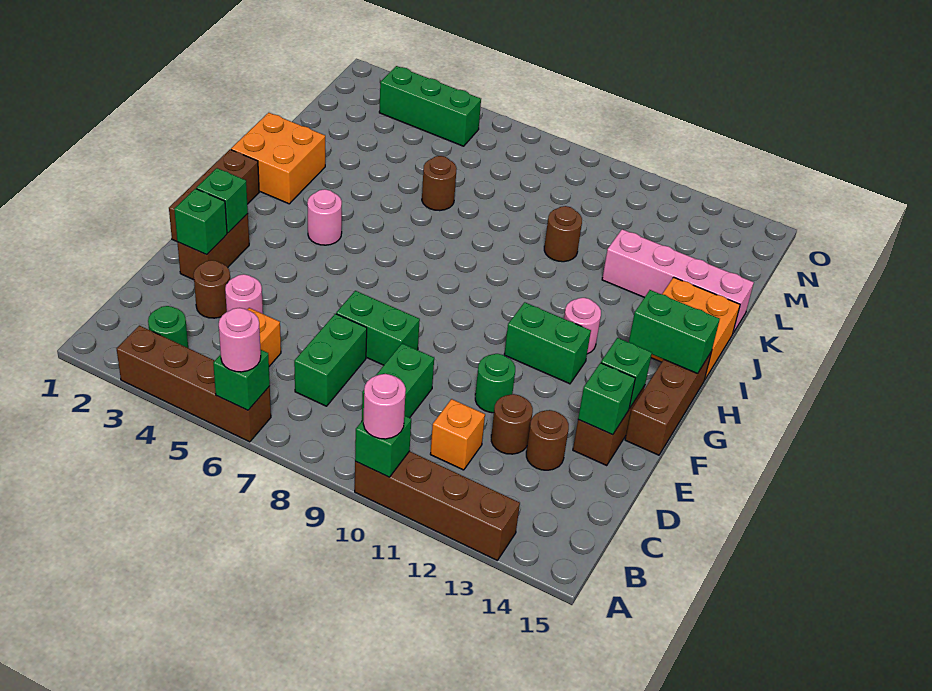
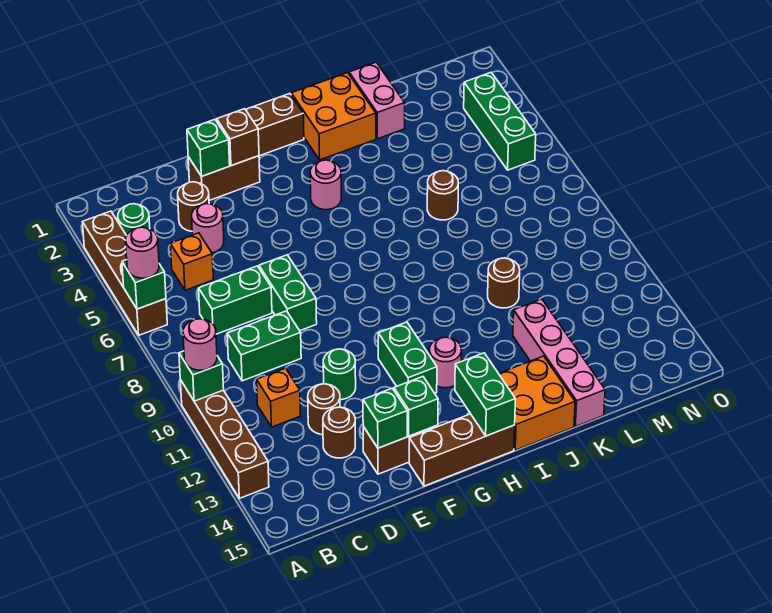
green brick F2 level 2 -> brown brick F2 level 2
none -> pink brick K1:K2 level 1

